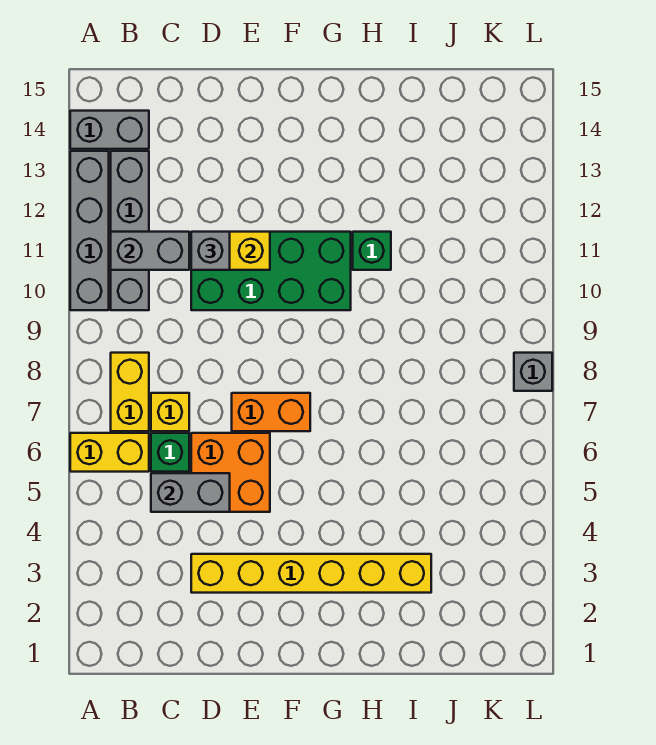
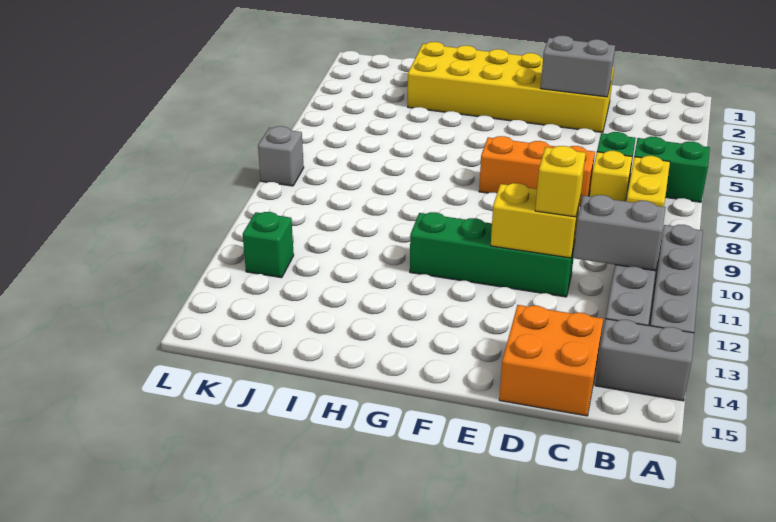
yellow brick A6:B6 level 1 -> green brick A6:B6 level 1
grey brick C5:D5 level 2 -> grey brick D3:E3 level 2
yellow brick D3:I3 level 1 -> yellow brick D2:I3 level 1
orange brick D5:E6 level 1 -> orange brick C14:D15 level 1
green brick D10:G11 level 1 -> green brick D11:G11 level 1
grey brick D11 level 3 -> yellow brick D11 level 3
orange brick E7:F7 level 1 -> orange brick D7:F7 level 1
green brick H11 level 1 -> green brick K12 level 1

